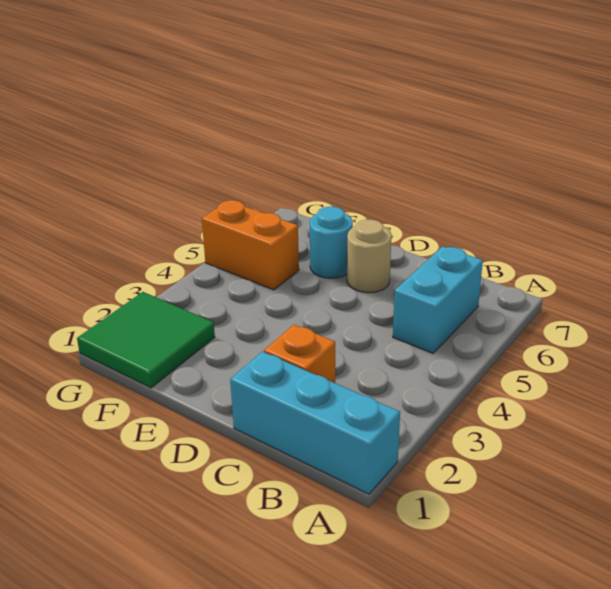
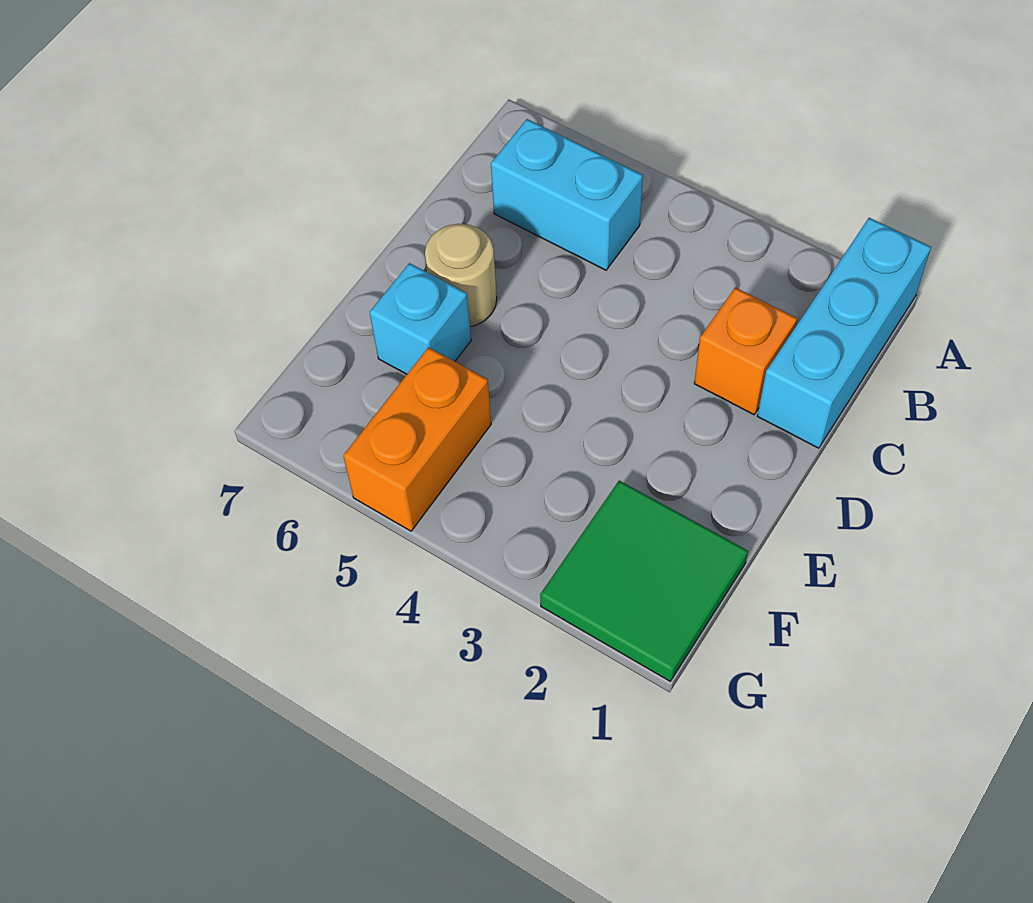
cyan round brick E6 level 1 -> cyan brick E6 level 1

